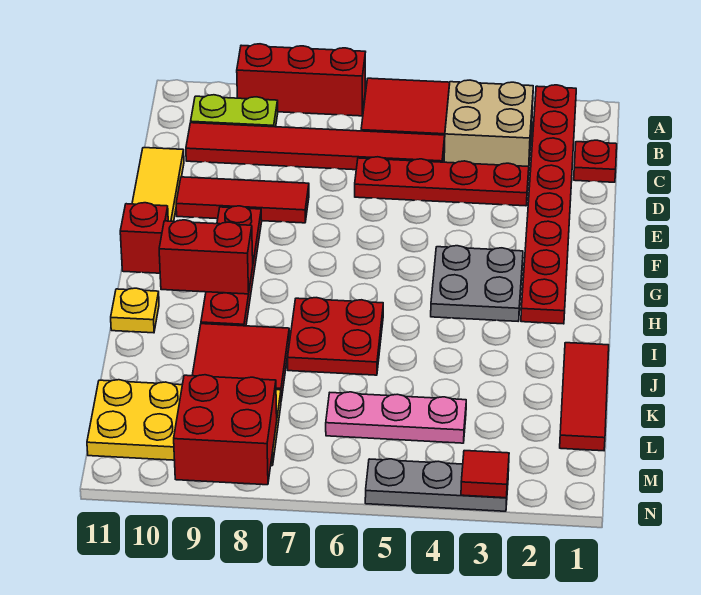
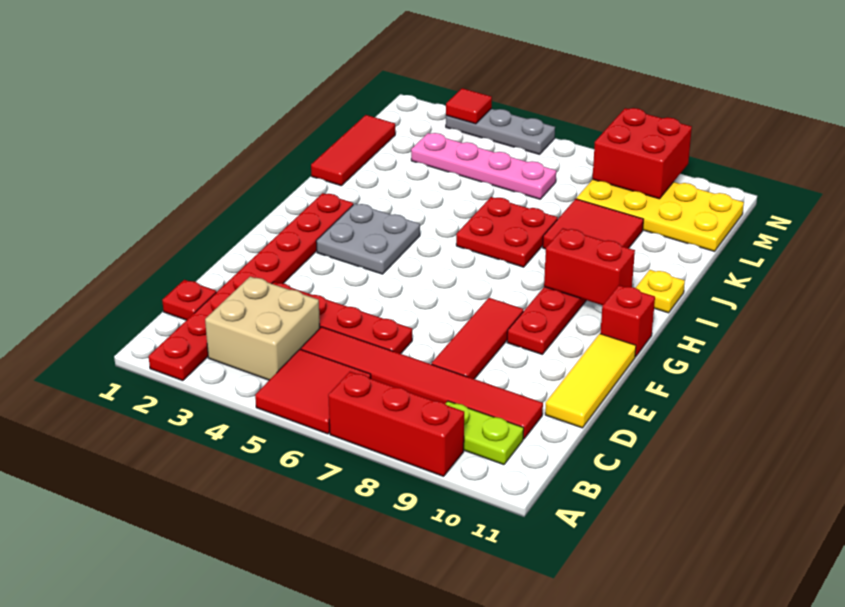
red tile E8:E10 level 1 -> red tile D8:F8 level 1
pink plate L4:L6 level 1 -> pink plate L3:L6 level 1

